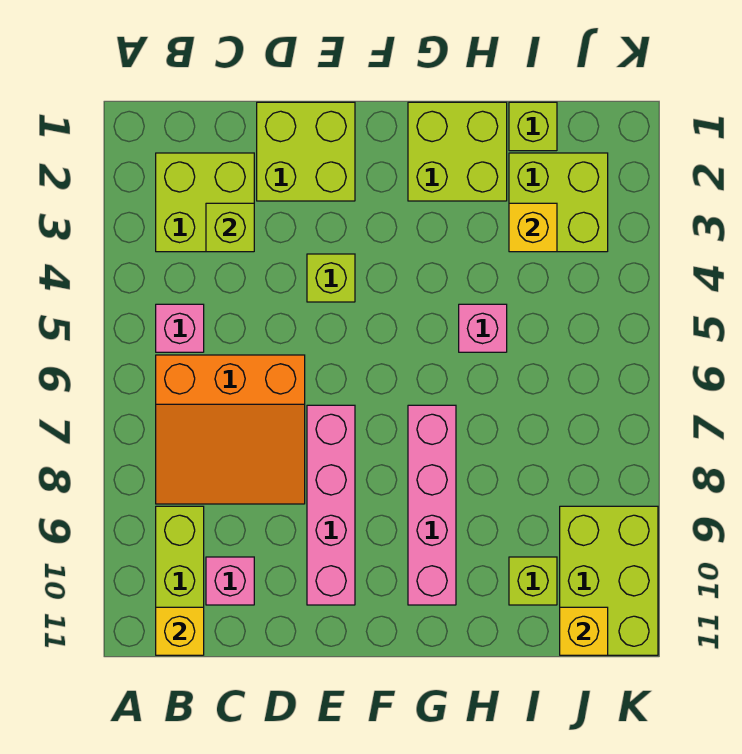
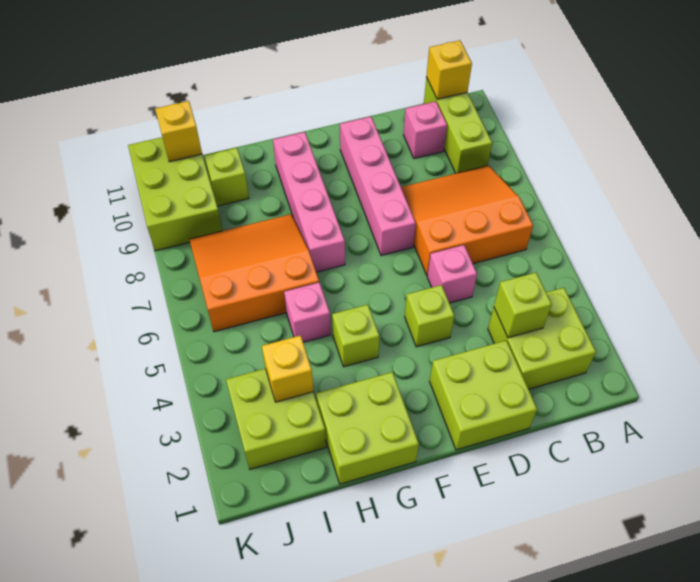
pink brick B5 level 1 -> pink brick D5 level 1
none -> orange slope H6:J8 level 1 top 6
lime brick I1 level 1 -> lime brick G4 level 1

